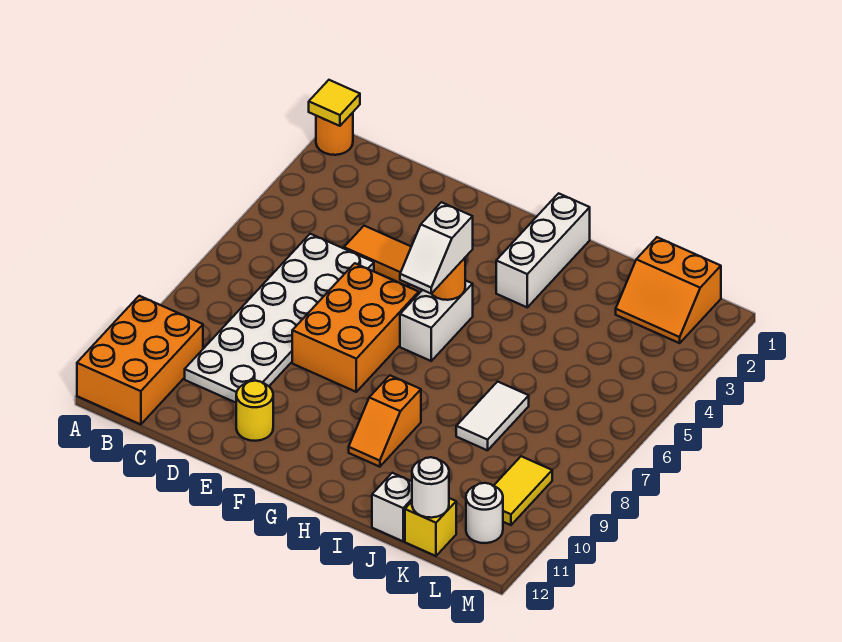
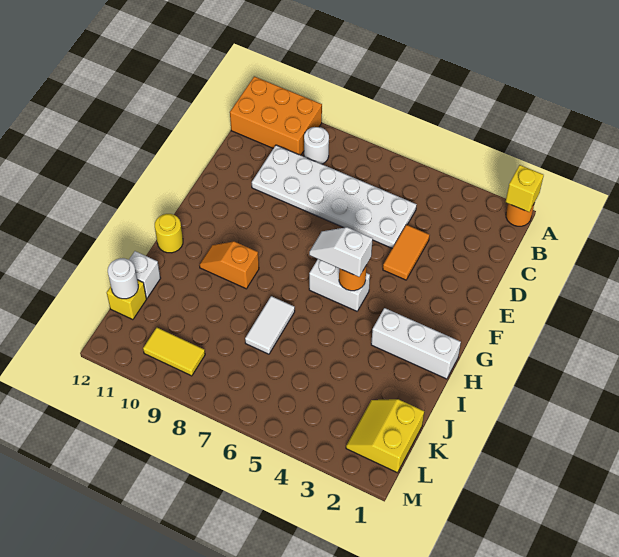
yellow tile A1 level 2 -> yellow brick A1 level 2
orange brick E6:F8 level 1 -> none
yellow round brick E11 level 1 -> yellow round brick H12 level 1
white tile J7:J8 level 1 -> white tile I7:J7 level 1
orange slope K1:L2 level 1 top 1 -> yellow slope K1:L2 level 1 top 1
white round brick L11 level 1 -> white round brick B9 level 1

